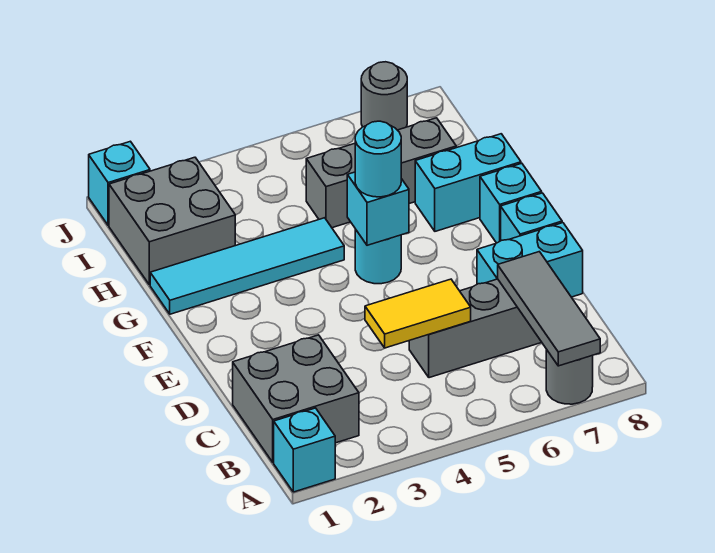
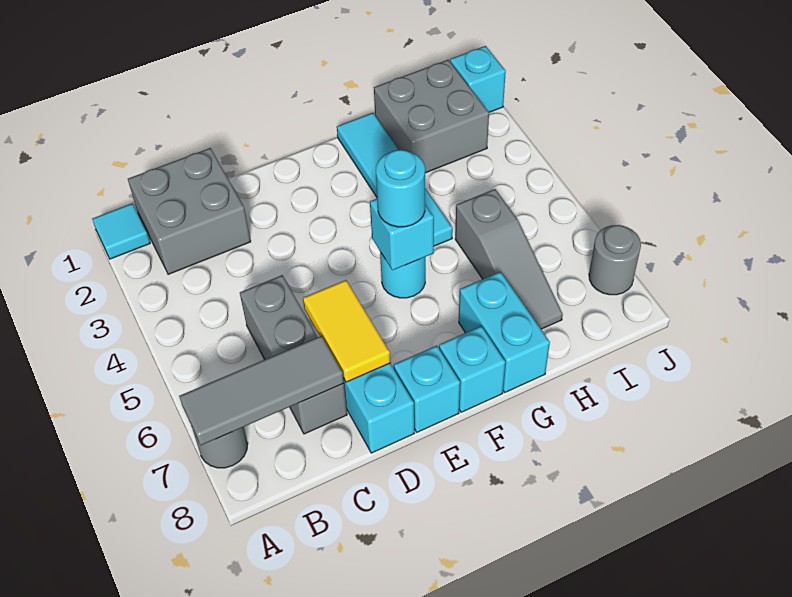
cyan brick A1 level 1 -> cyan tile A1 level 1
yellow tile C4:C5 level 2 -> yellow tile D6:D7 level 2
grey brick H5:H7 level 1 -> grey slope H5:H7 level 1 top 5

